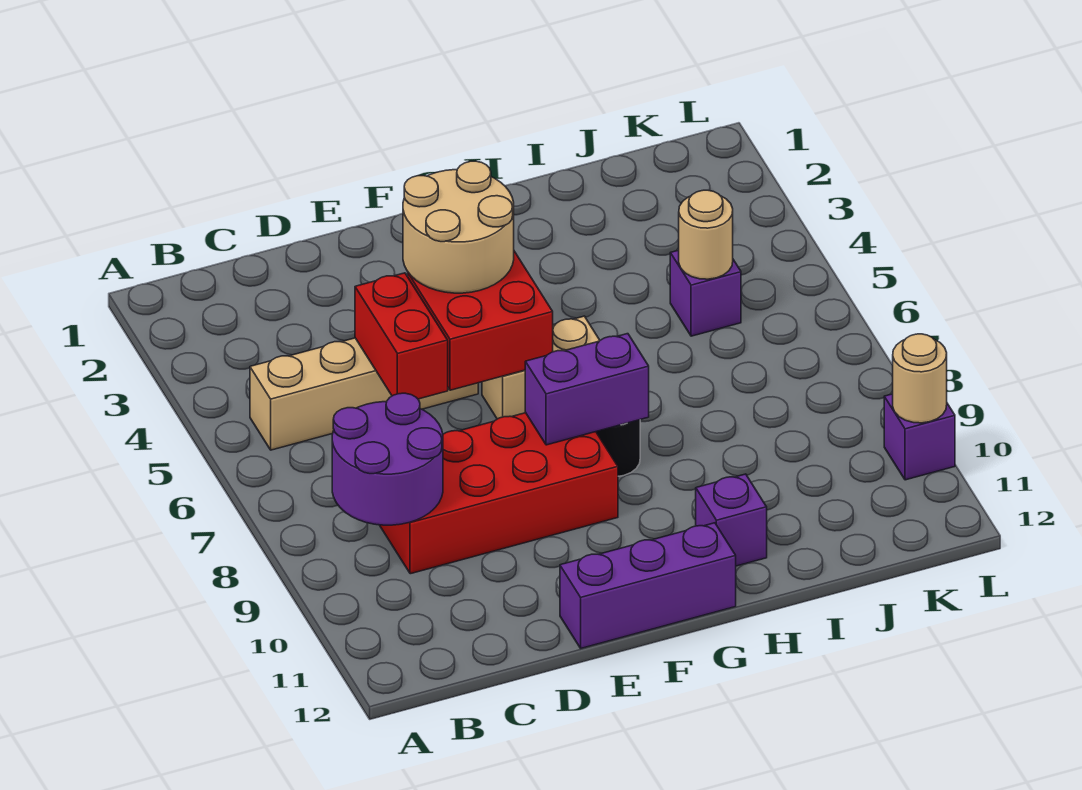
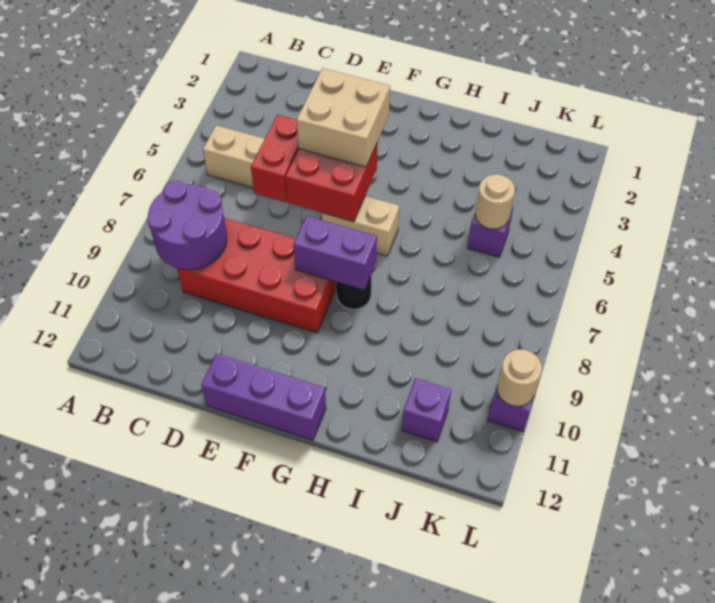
tan round brick E4:F5 level 3 -> tan brick E4:F5 level 3
purple brick H11 level 1 -> purple brick J11 level 1

